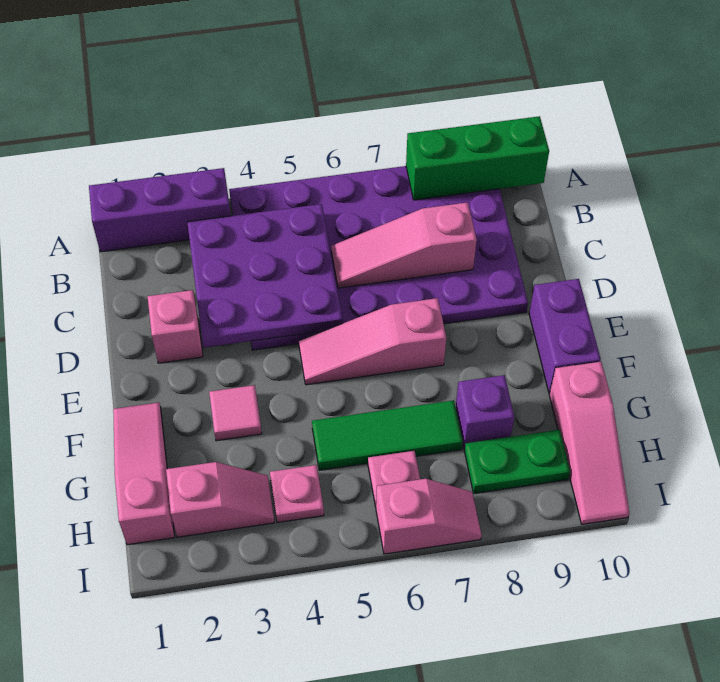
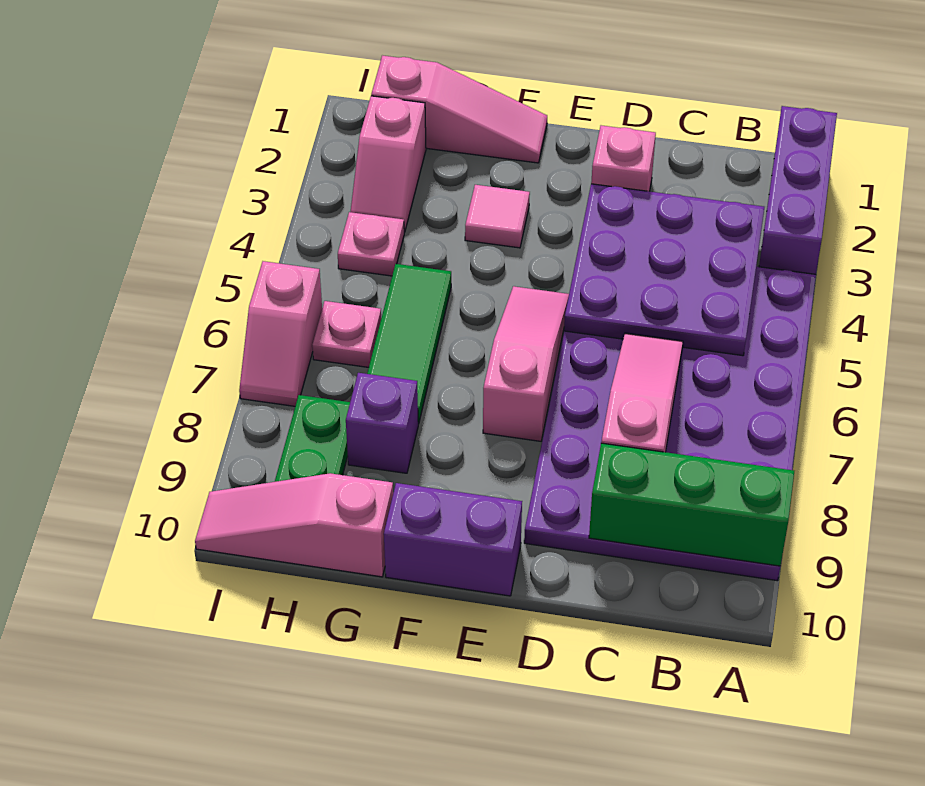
green brick A8:A10 level 2 -> green brick A9:C9 level 2

